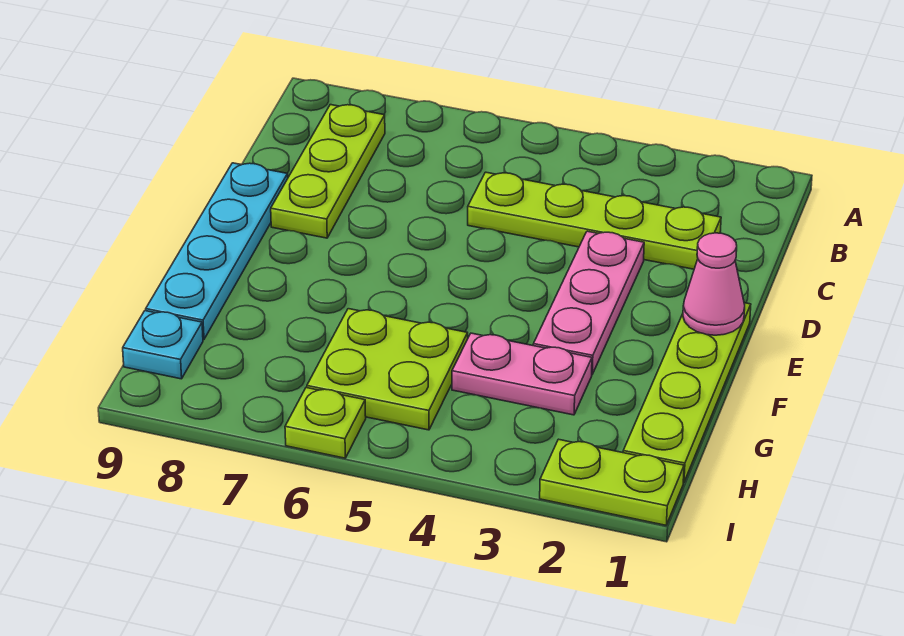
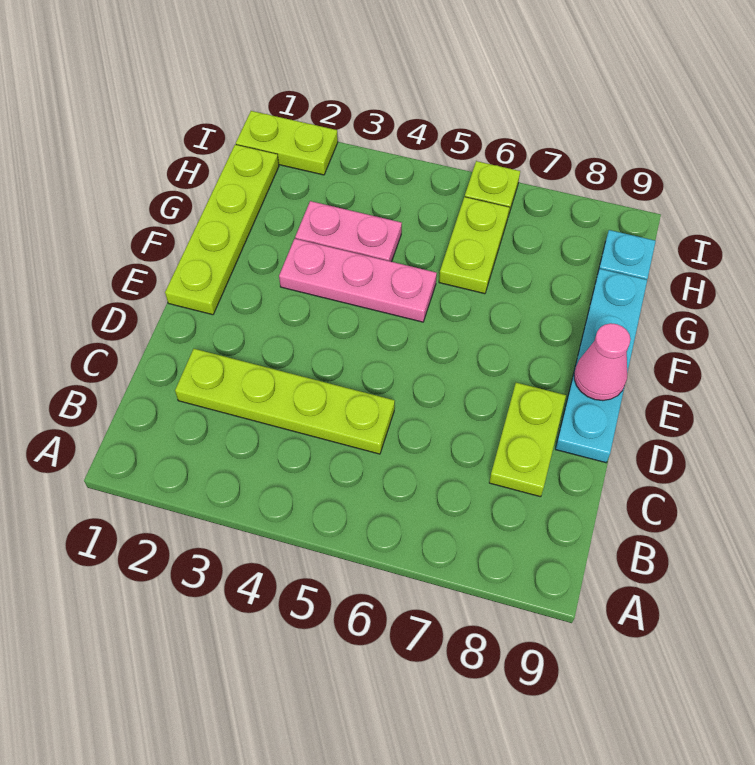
lime plate B8:D8 level 1 -> lime plate C8:D8 level 1
pink plate D3:F3 level 1 -> pink plate F3:F5 level 1
pink cone E1 level 2 -> pink cone E9 level 2
lime plate G5:H6 level 1 -> lime plate G6:H6 level 1

